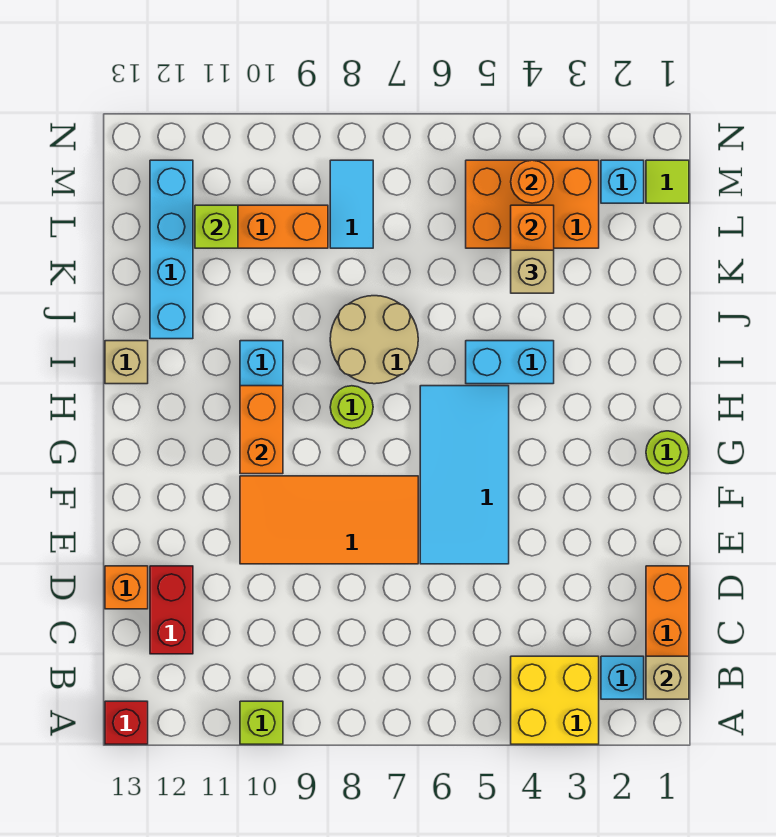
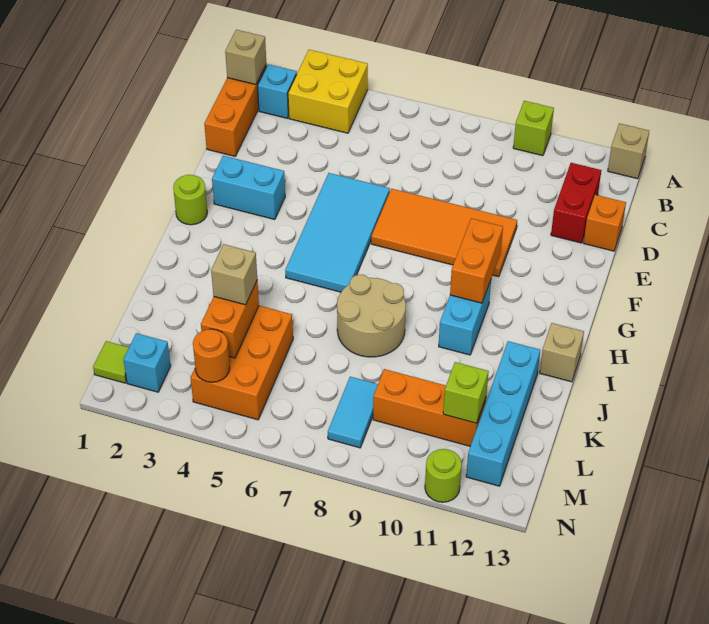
red brick A13 level 1 -> tan brick A13 level 1
lime round brick H8 level 1 -> lime round brick N11 level 1
cyan brick I4:I5 level 1 -> cyan brick F2:F3 level 1
orange brick L3:M5 level 1 -> orange brick K4:M5 level 1

